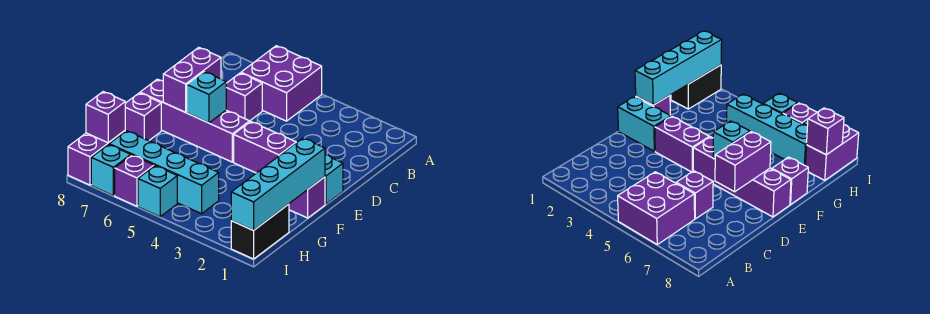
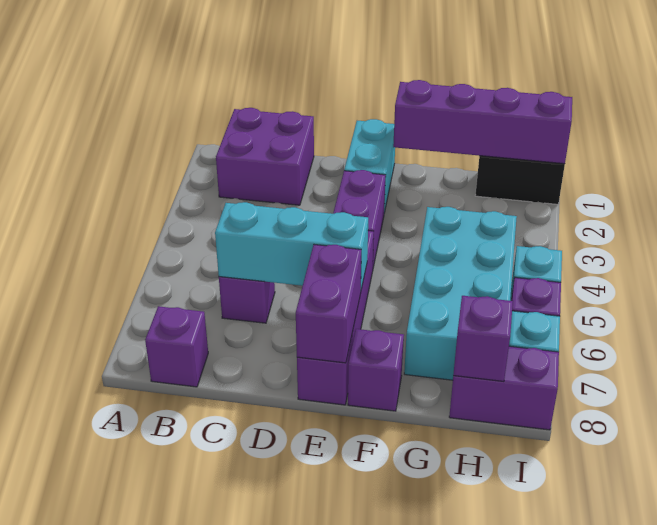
purple brick A5:B6 level 1 -> purple brick B1:C2 level 1
purple brick D7:E7 level 2 -> purple brick E7:E8 level 2
cyan brick E6 level 2 -> cyan brick C6:E6 level 2
purple brick F1 level 1 -> purple brick B8 level 1
cyan brick F1:I1 level 2 -> purple brick F1:I1 level 2
cyan brick H4:H7 level 1 -> cyan brick G4:H7 level 1

